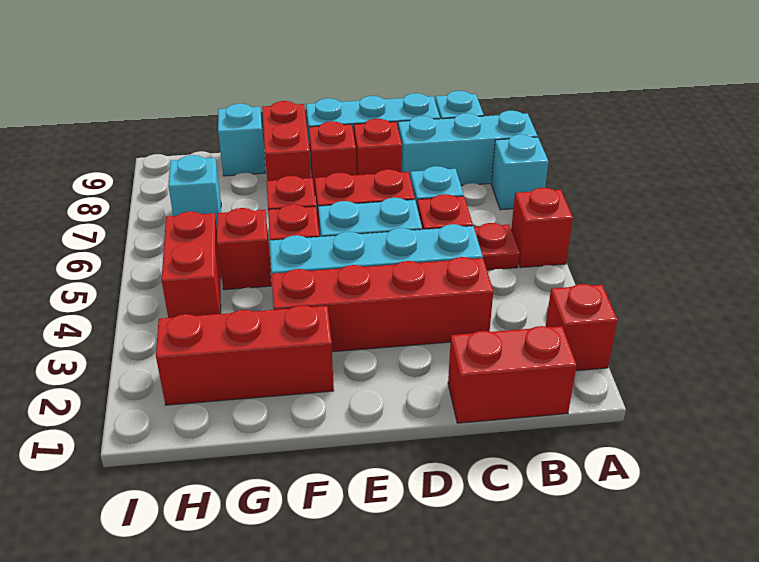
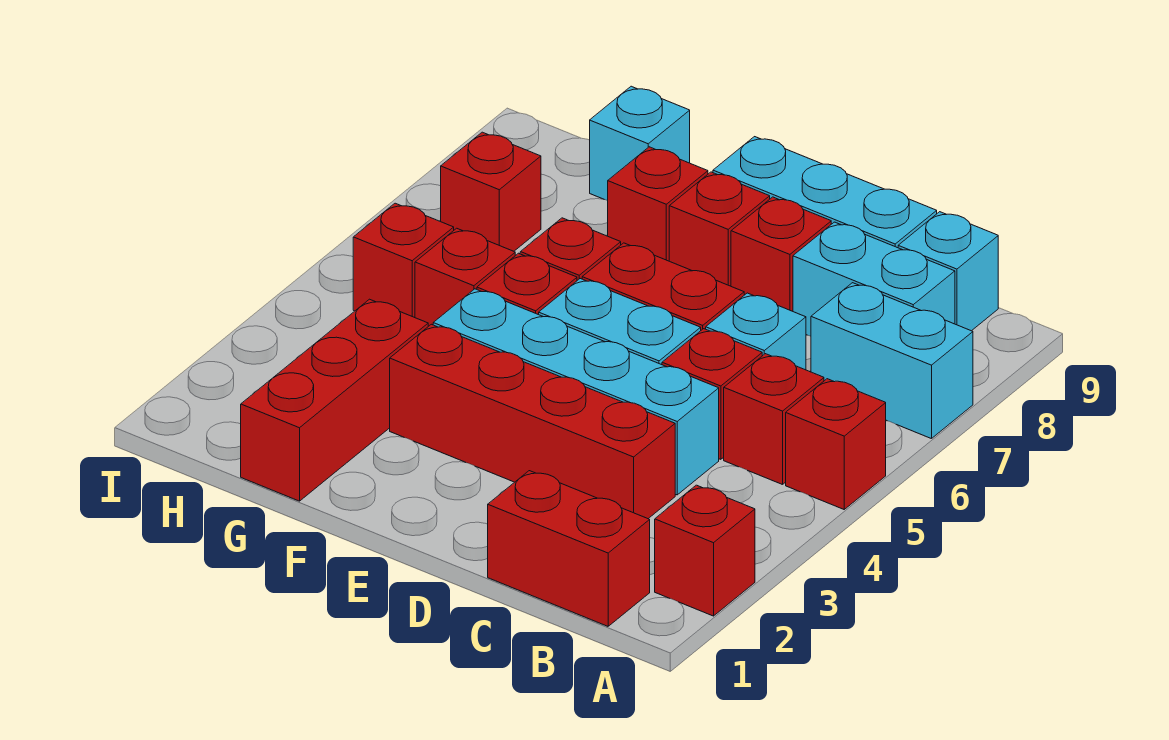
cyan brick A7 level 1 -> cyan brick A7:B7 level 1
cyan brick A8:C8 level 1 -> cyan brick B8:C8 level 1
red plate B5 level 1 -> red brick B5 level 1
red brick F2:H2 level 1 -> red brick G1:G3 level 1
red brick F8:F9 level 1 -> red brick F8 level 1
red brick H4:H5 level 1 -> red brick H5 level 1
cyan brick H7 level 1 -> red brick H7 level 1

